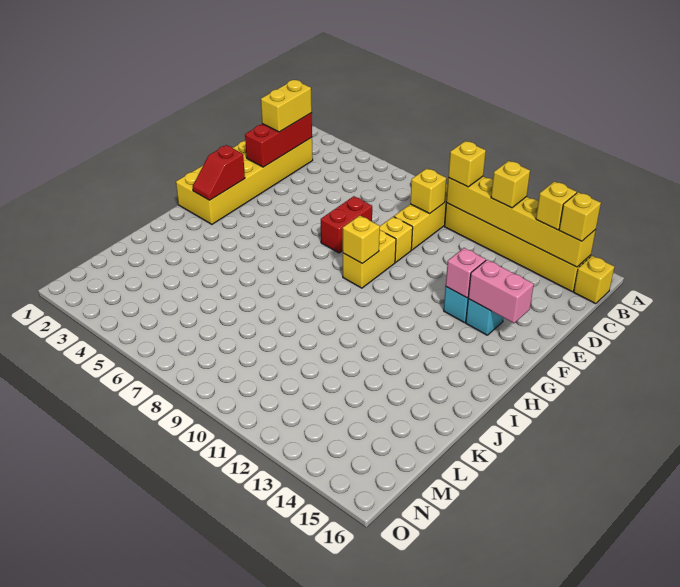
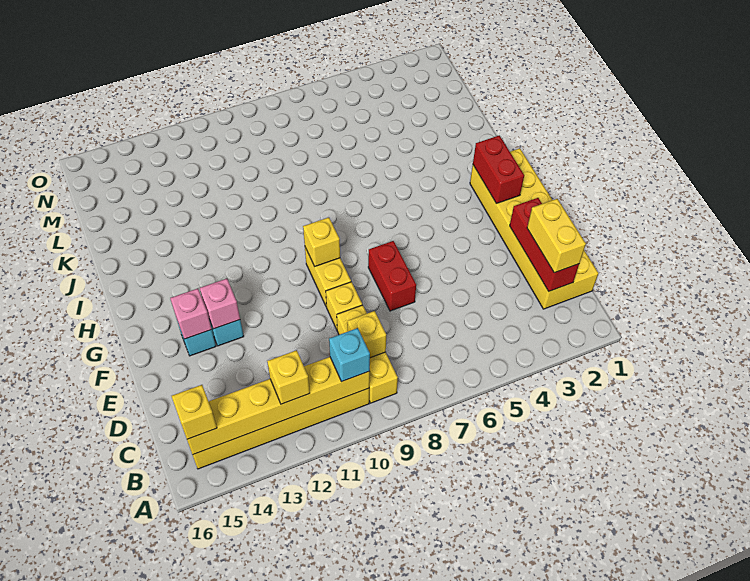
yellow brick B10 level 3 -> cyan brick B10 level 3
yellow brick B14 level 3 -> none
yellow brick B16 level 1 -> none
pink brick F14:F15 level 2 -> pink brick F14 level 2
red slope G2:H2 level 2 top G -> red brick G2:H2 level 2

